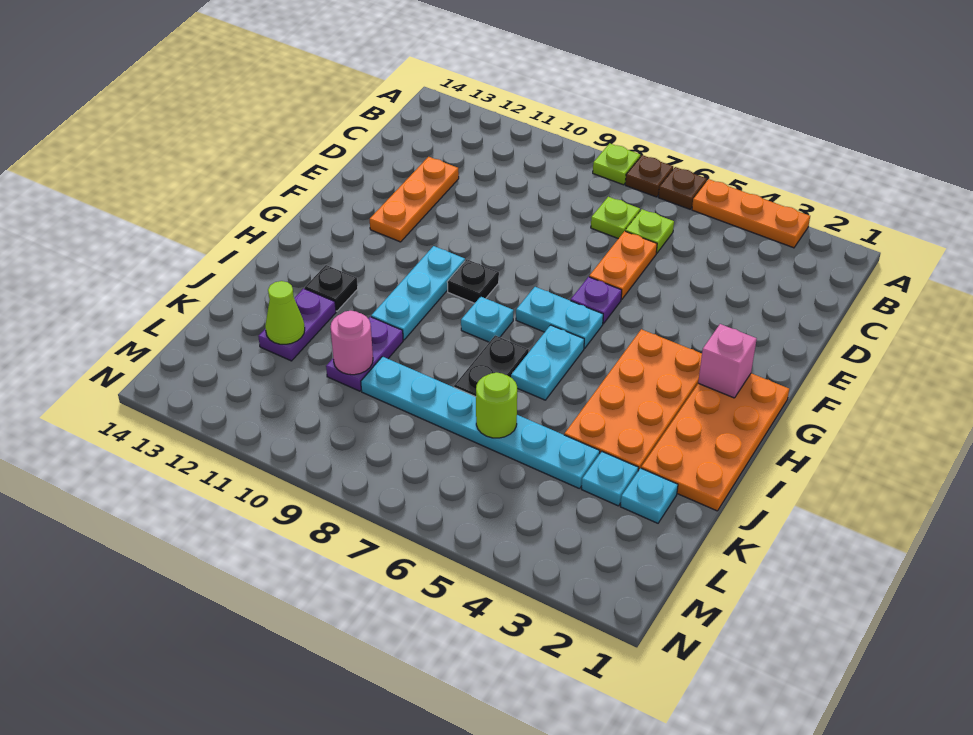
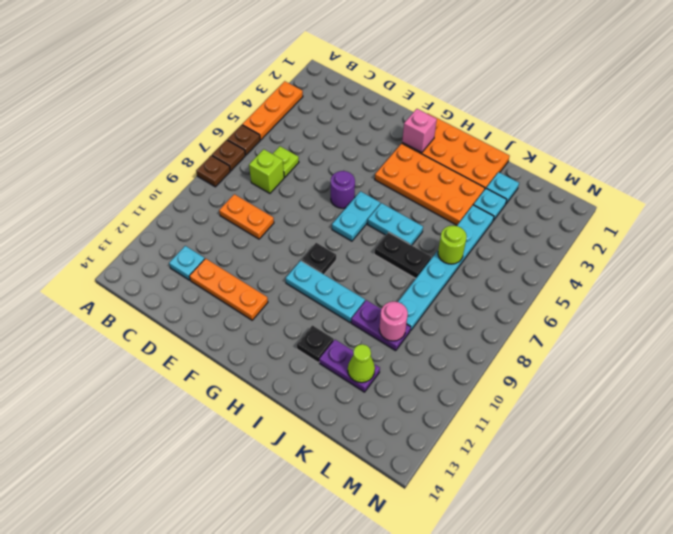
lime plate A8 level 1 -> brown plate A8 level 1
lime plate C7 level 1 -> lime brick C7 level 1
orange plate D6:E6 level 1 -> orange plate C9:D9 level 1
purple plate F6 level 1 -> purple round brick F6 level 1
cyan plate H8 level 1 -> cyan plate C12 level 1

